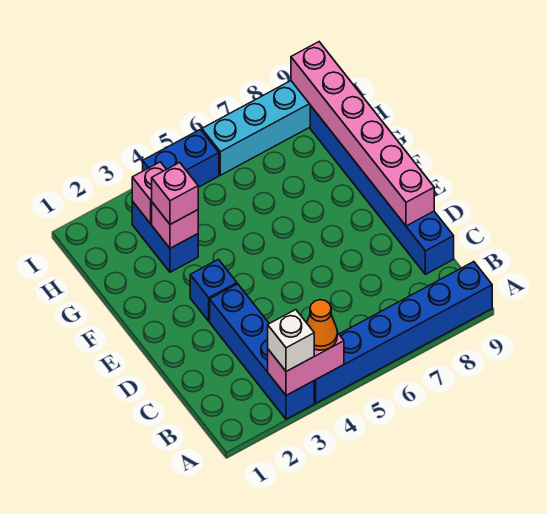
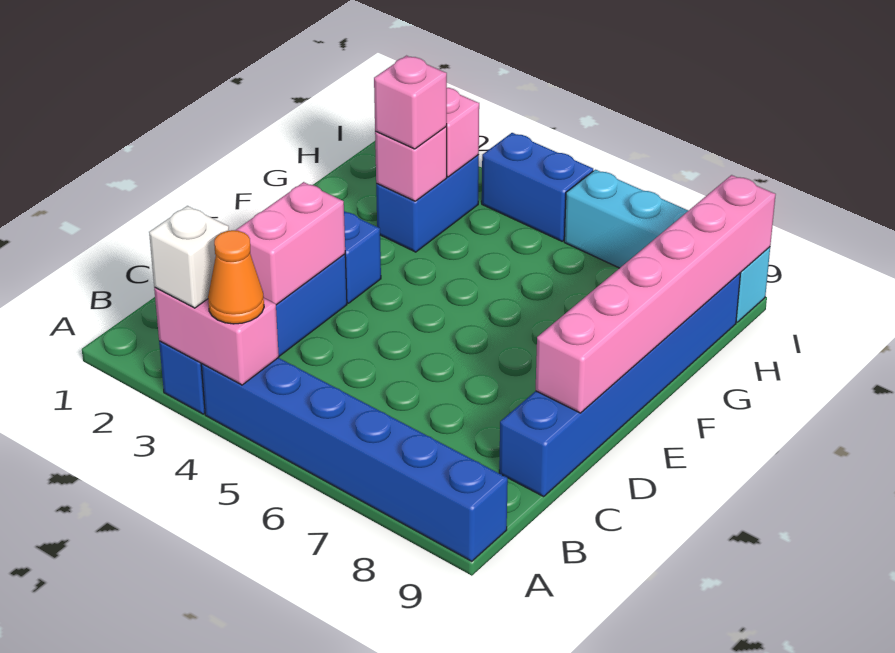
none -> pink brick C3:D3 level 2

